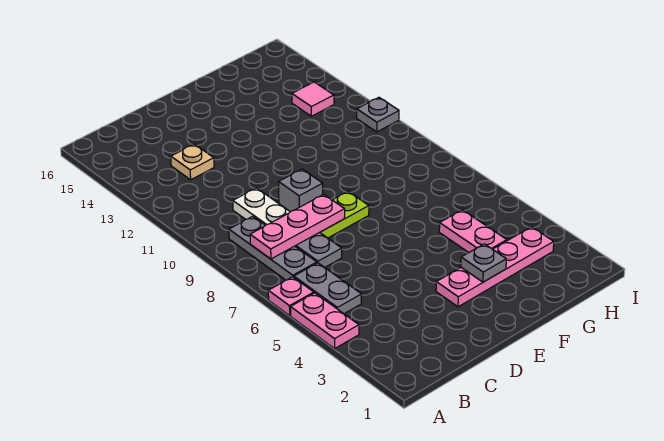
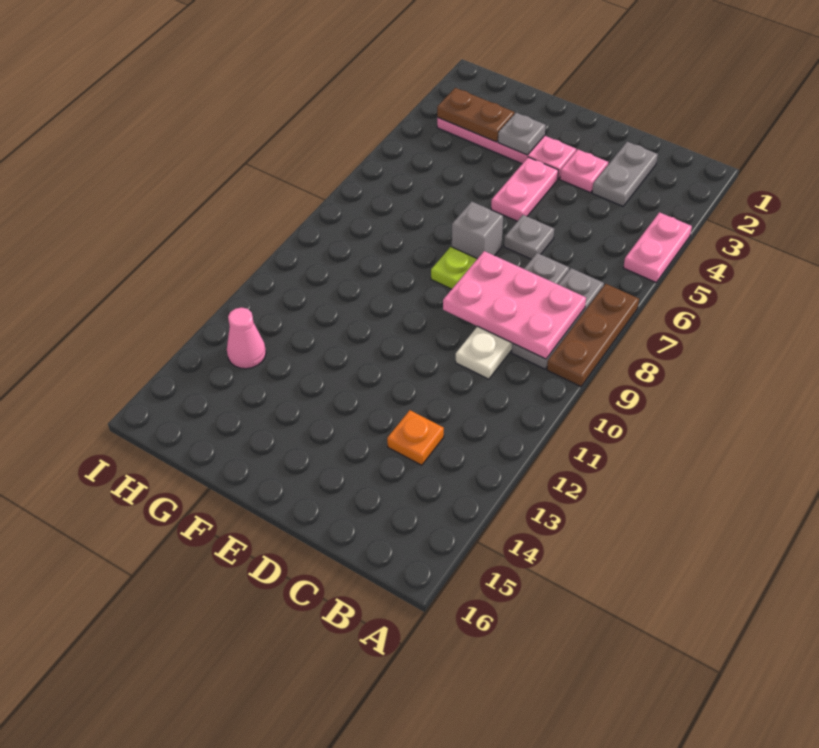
pink plate A6 level 1 -> pink plate D3 level 1
none -> brown plate A7:A9 level 1
grey plate B5:B6 level 1 -> grey plate C2:C3 level 1
pink plate B8:D8 level 2 -> pink plate B8:D9 level 2
tan plate C13 level 1 -> orange plate C13 level 1
grey brick D9 level 1 -> grey brick E7 level 1
none -> brown plate G3:H3 level 2
pink plate G4:G5 level 1 -> pink plate E4:E5 level 1
pink tile H13 level 1 -> pink cone H13 level 1
grey plate I11 level 1 -> grey plate D6 level 1

